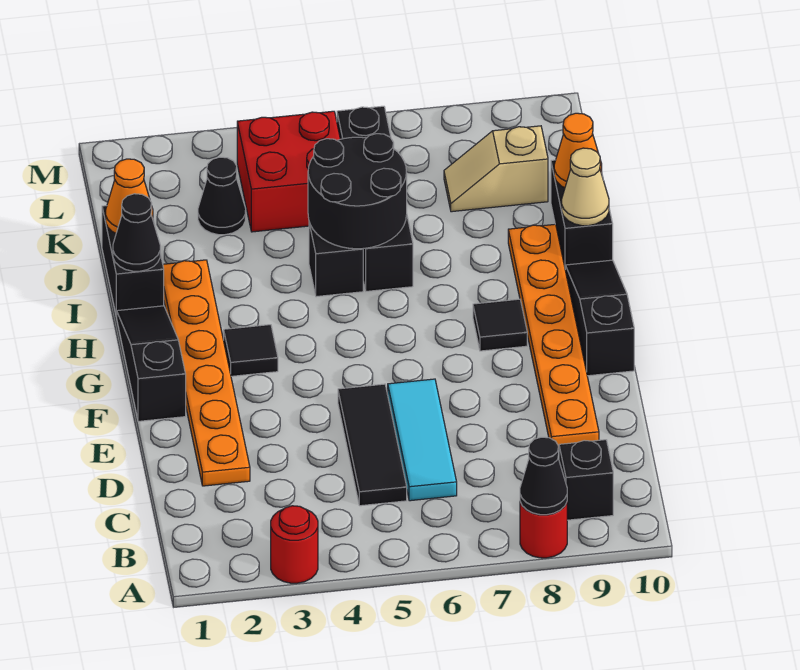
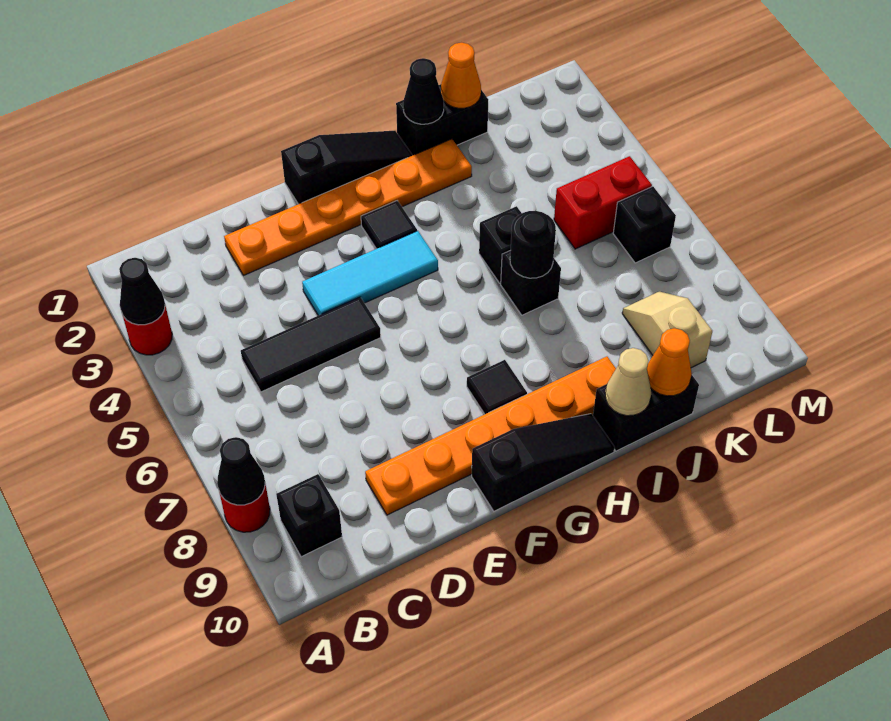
cyan tile C6:E6 level 1 -> cyan tile E4:G4 level 1
black round brick I5:J6 level 2 -> black round brick I6 level 2
black cone K3 level 1 -> black cone A3 level 2
red brick K4:L5 level 1 -> red brick K5:L5 level 1

